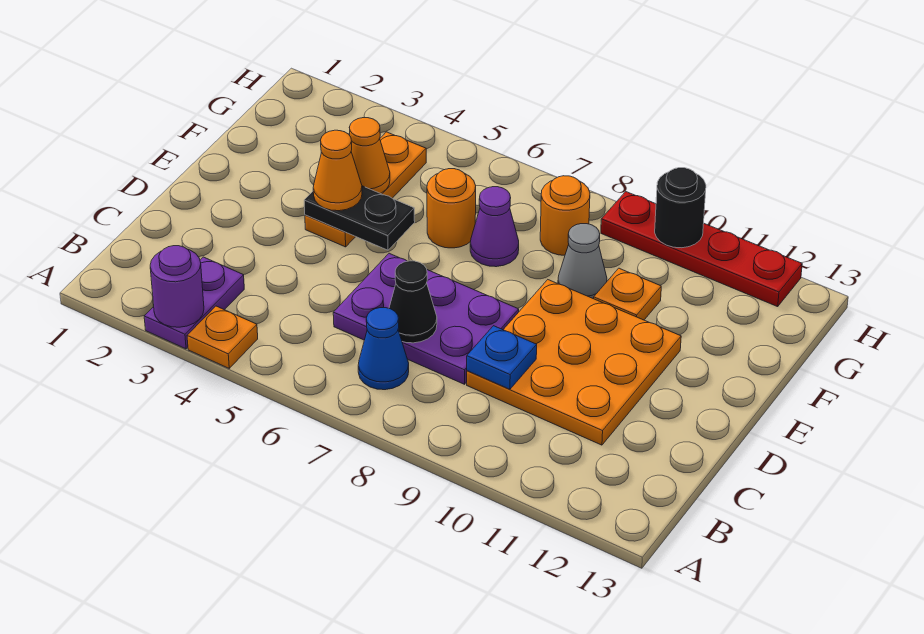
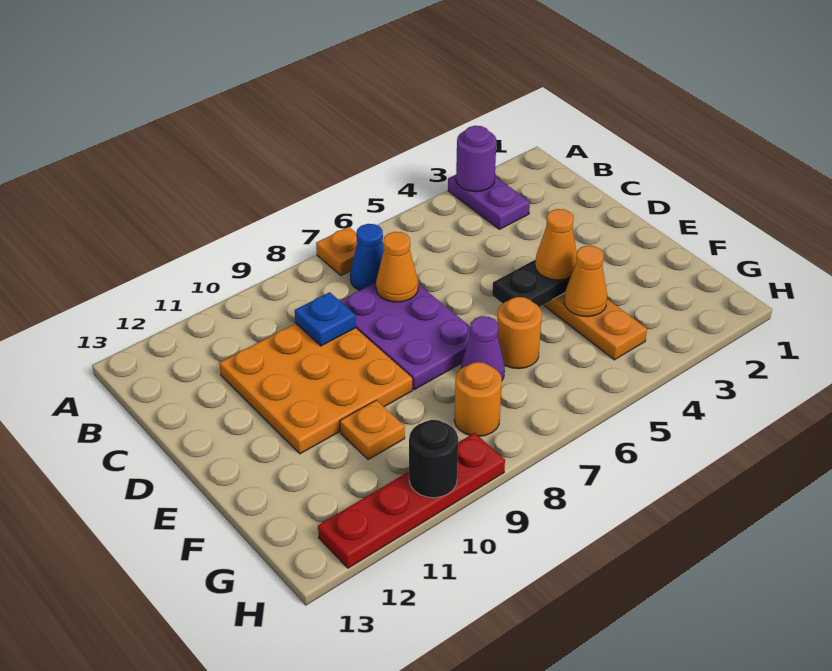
orange plate A4 level 1 -> orange plate A7 level 1
purple plate C6:D8 level 1 -> purple plate C7:E8 level 1
black cone C7 level 2 -> orange cone C7 level 2
grey cone F9 level 1 -> none

